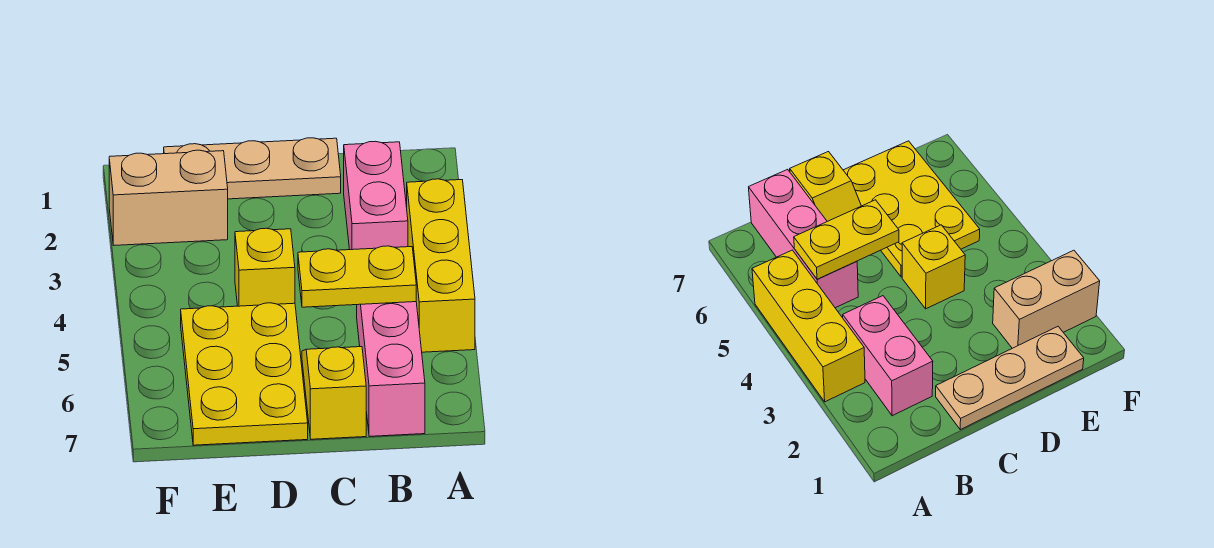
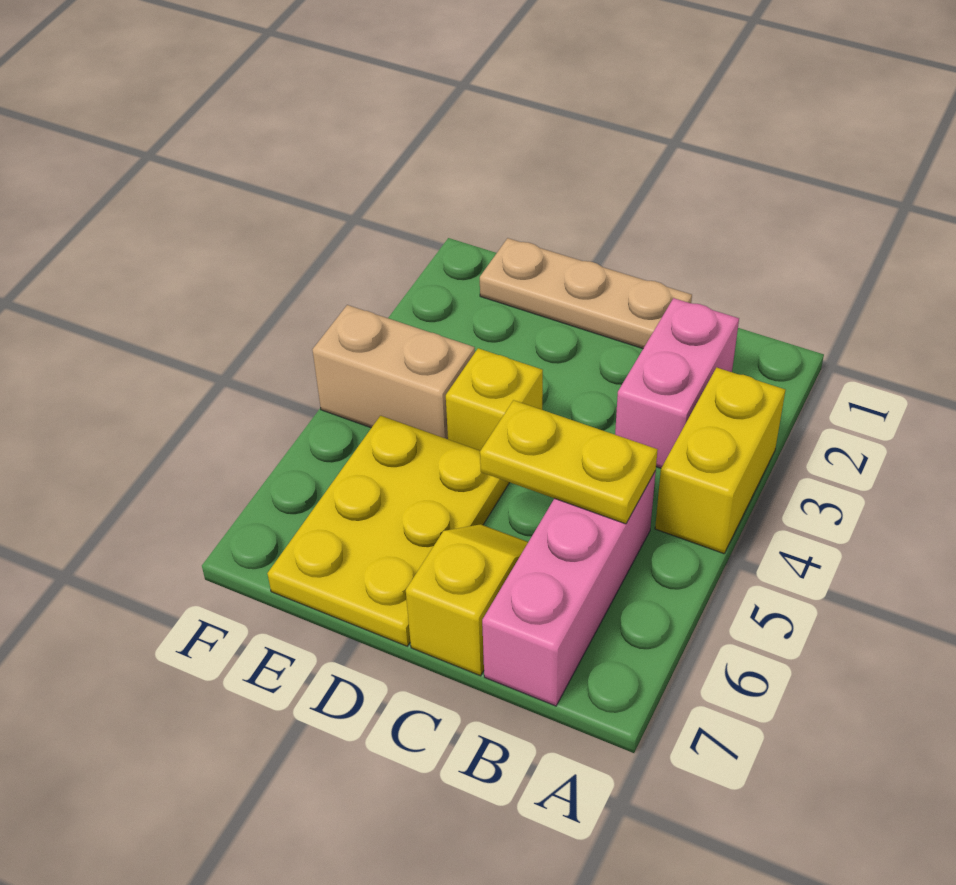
yellow brick A3:A5 level 1 -> yellow brick A3:A4 level 1
tan brick E2:F2 level 1 -> tan brick E4:F4 level 1

